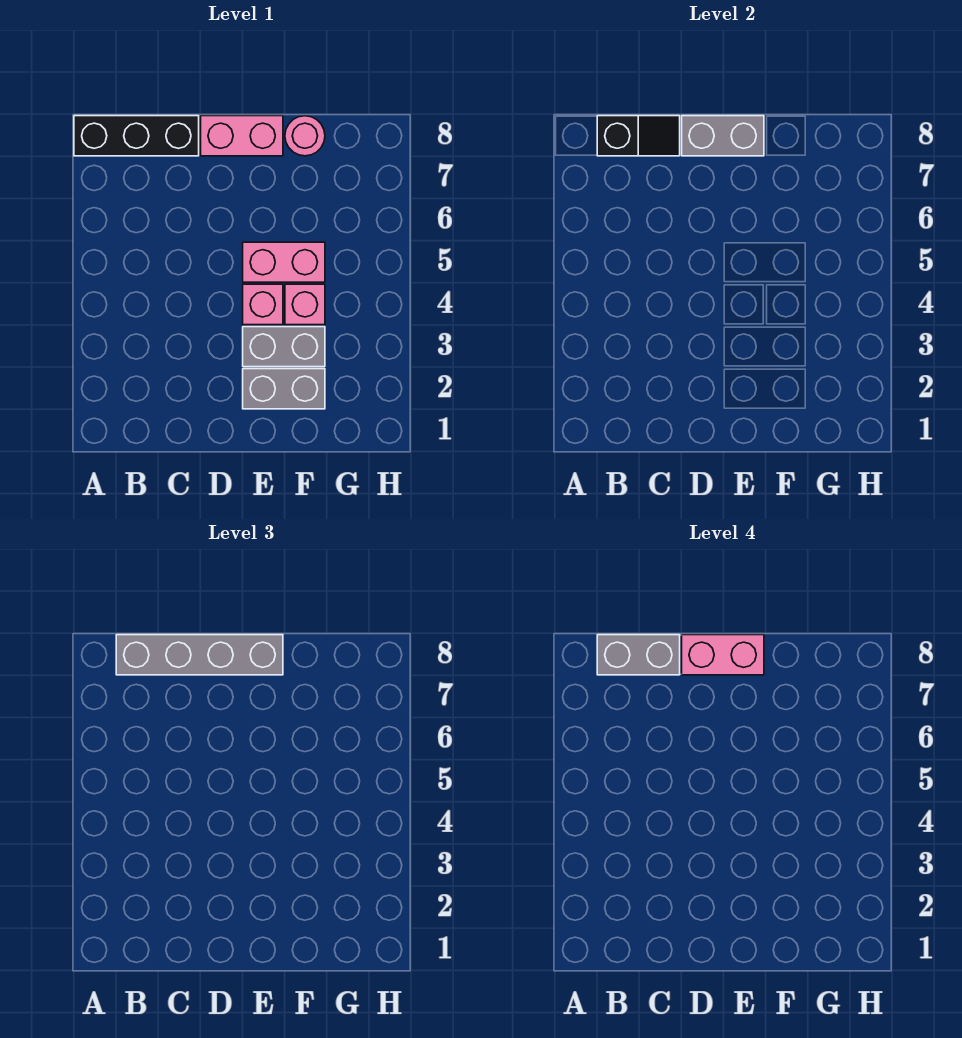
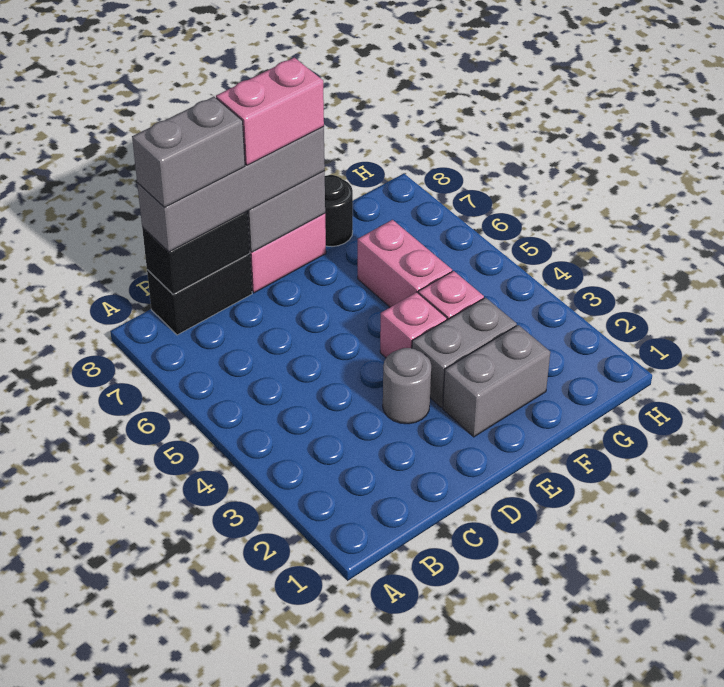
black brick A8:C8 level 1 -> black brick B8:C8 level 1
black slope B8:C8 level 2 top B -> black brick B8:C8 level 2
none -> grey round brick D3 level 1
pink brick E5:F5 level 1 -> pink brick F5:F6 level 1
pink round brick F8 level 1 -> black round brick F8 level 1

